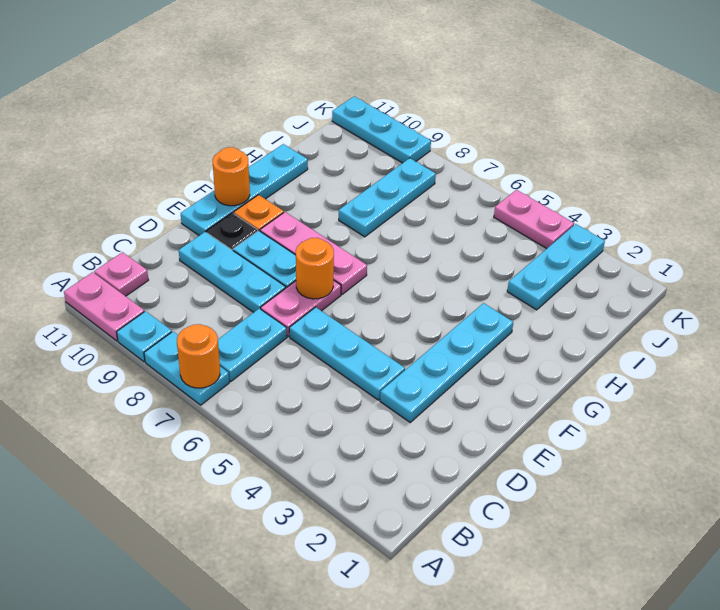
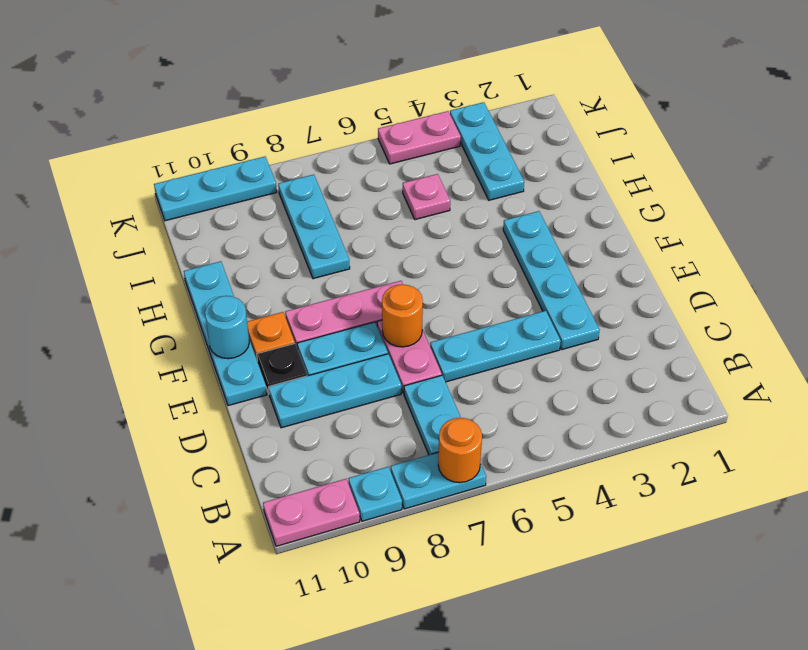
pink plate B11 level 1 -> pink plate I5 level 1
orange round brick F11 level 2 -> cyan round brick F11 level 2

